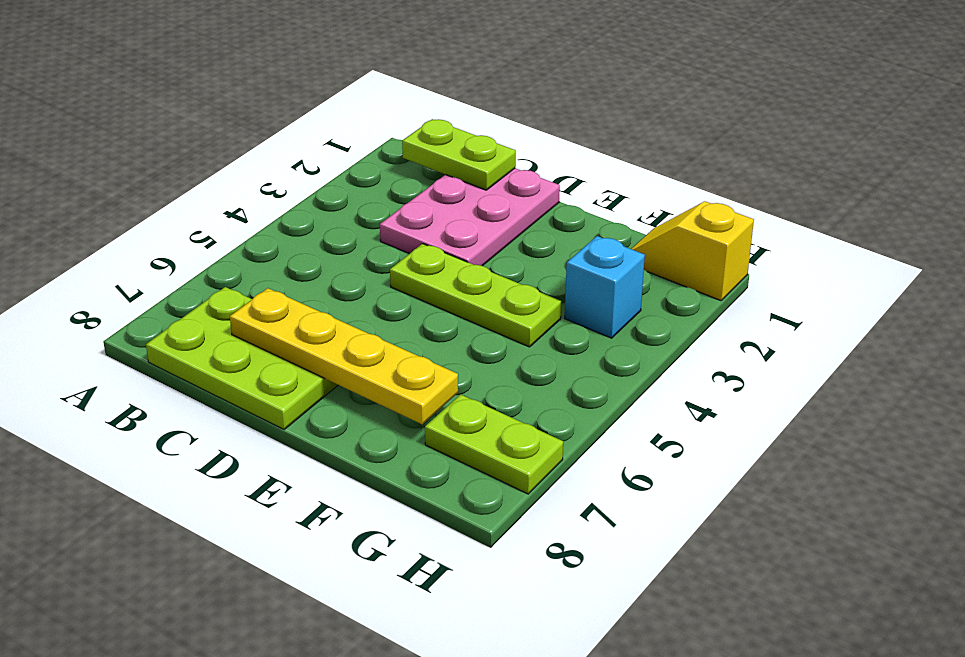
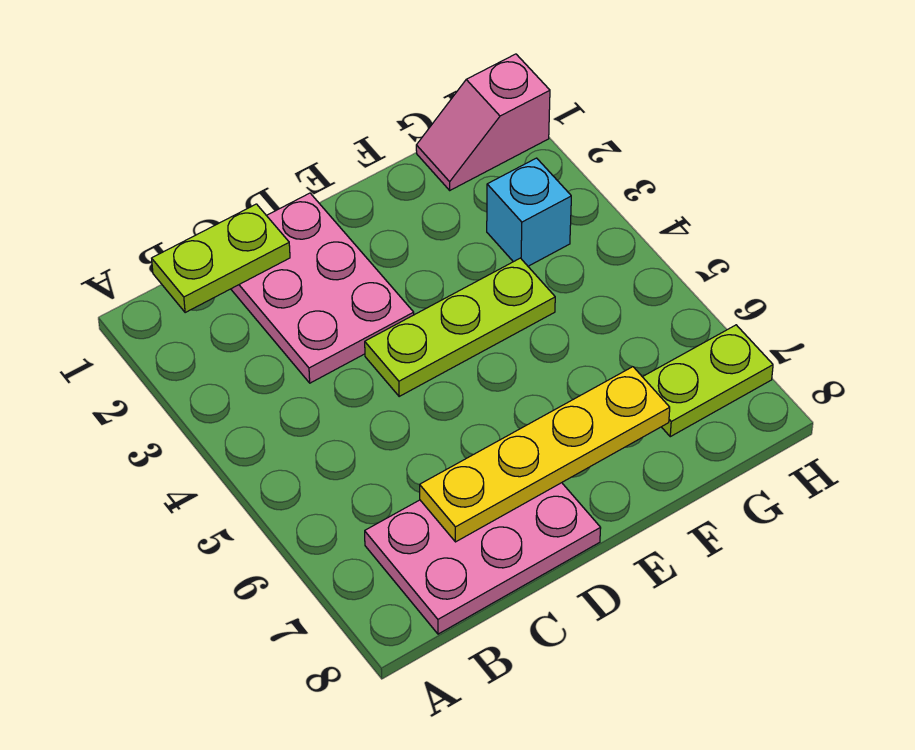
lime plate B7:D8 level 1 -> pink plate B7:D8 level 1
yellow slope G1:H1 level 1 top H -> pink slope G1:H1 level 1 top H

